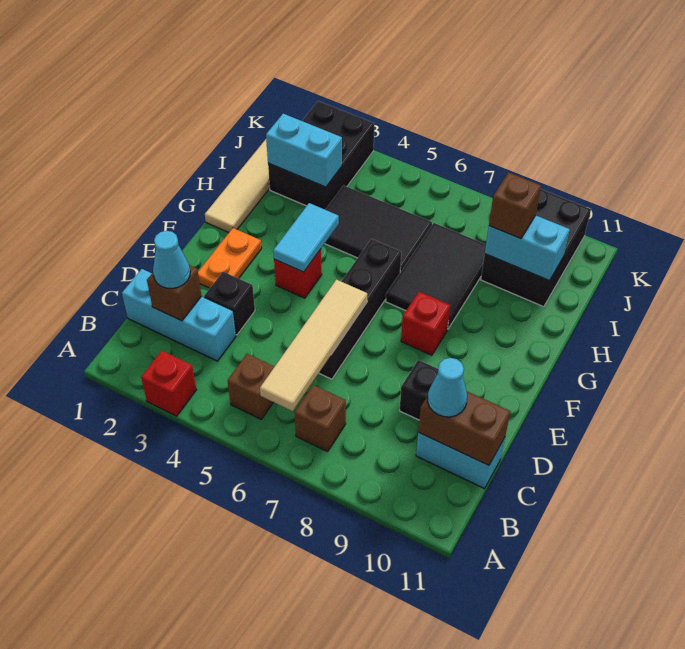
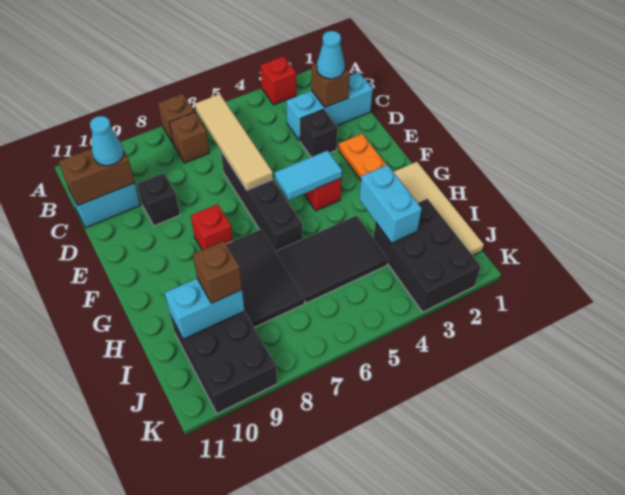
brown brick B5 level 1 -> brown brick A7 level 1
cyan tile F4:G4 level 2 -> cyan tile F4:F5 level 2
cyan brick I2:I3 level 2 -> cyan brick H3:I3 level 2

